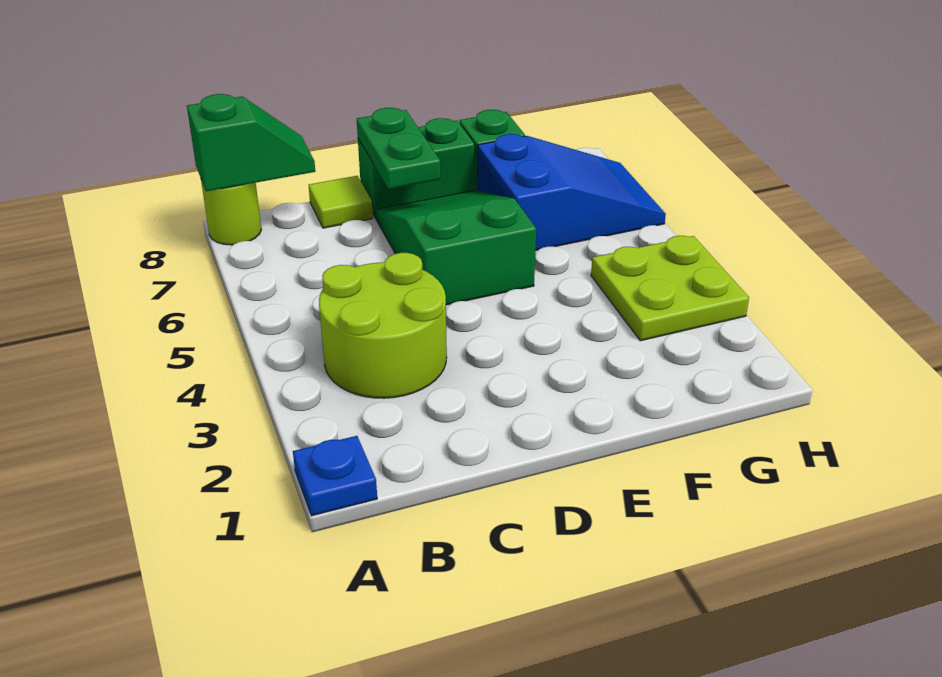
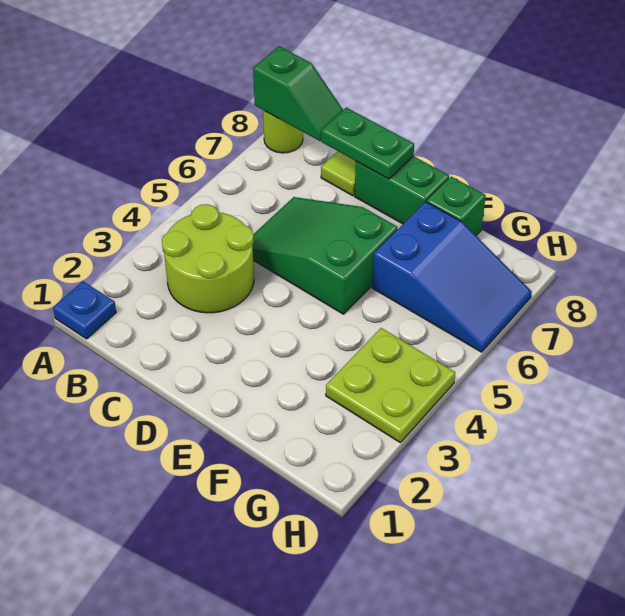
green slope D5:E7 level 1 top 5 -> green slope C5:E6 level 1 top E
green plate D7:D8 level 2 -> green plate C8:D8 level 2

